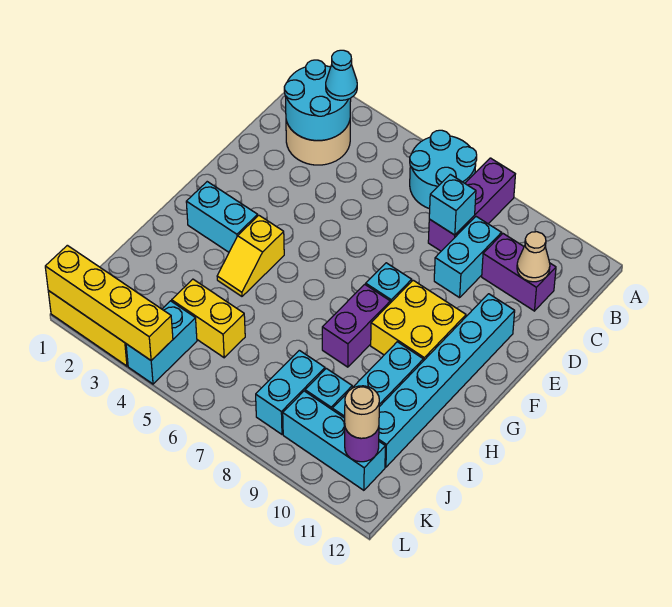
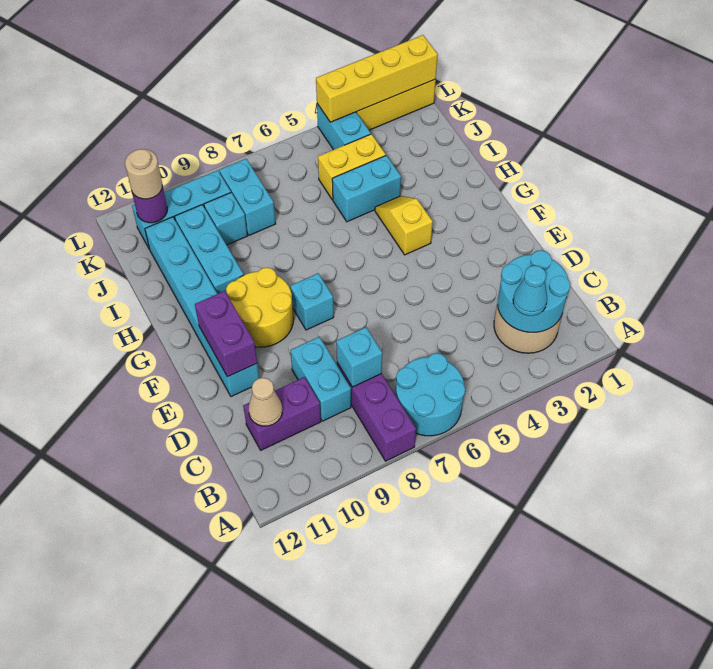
yellow brick F9:G10 level 1 -> yellow round brick F9:G10 level 1
cyan brick G2:G3 level 1 -> cyan brick I4:I5 level 1
purple brick G8:H8 level 1 -> purple brick E11:F11 level 2

